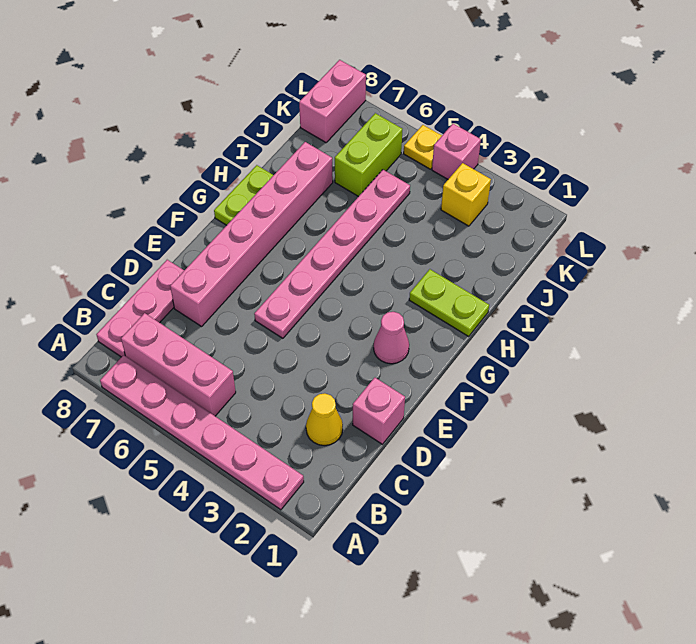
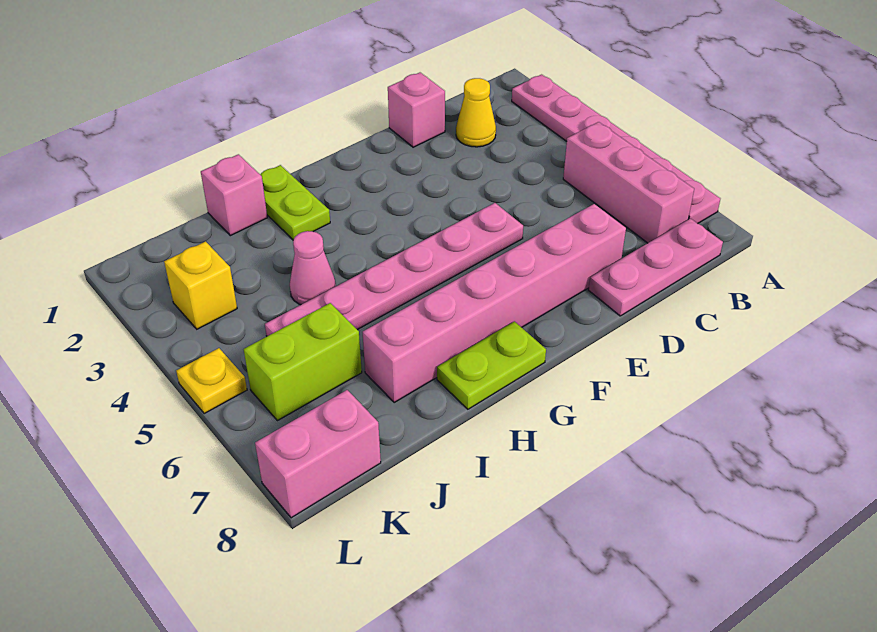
pink cone F2 level 1 -> pink cone I4 level 1
pink brick L4 level 1 -> pink brick I1 level 1

